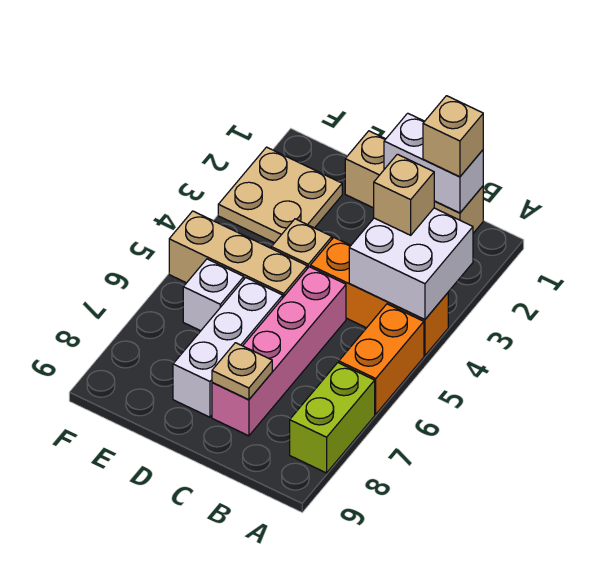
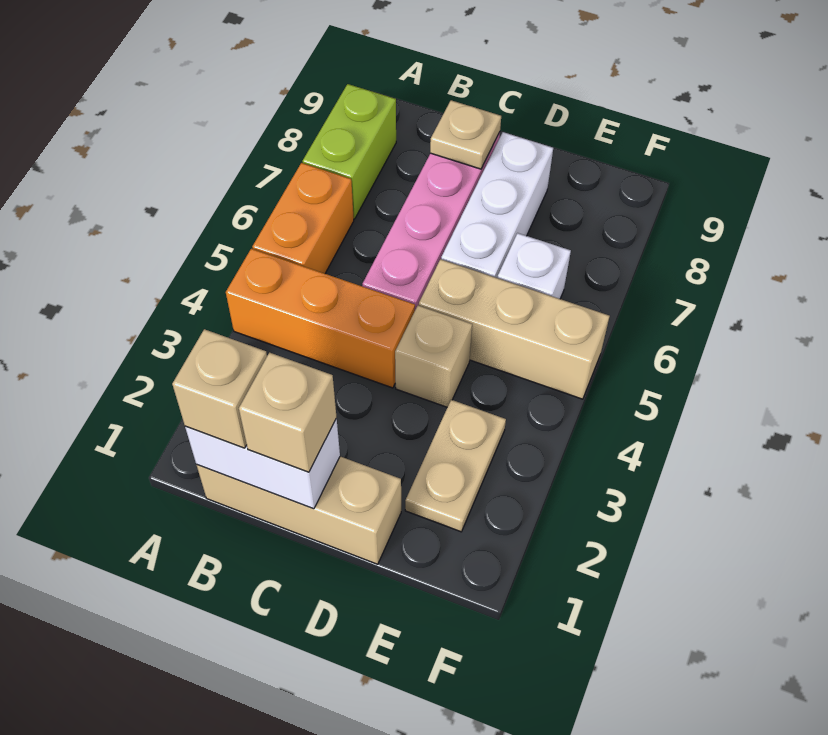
white brick A3:B4 level 2 -> none
tan brick B3 level 3 -> tan brick C1 level 3
tan plate E2:F3 level 1 -> tan plate E2:E3 level 1

